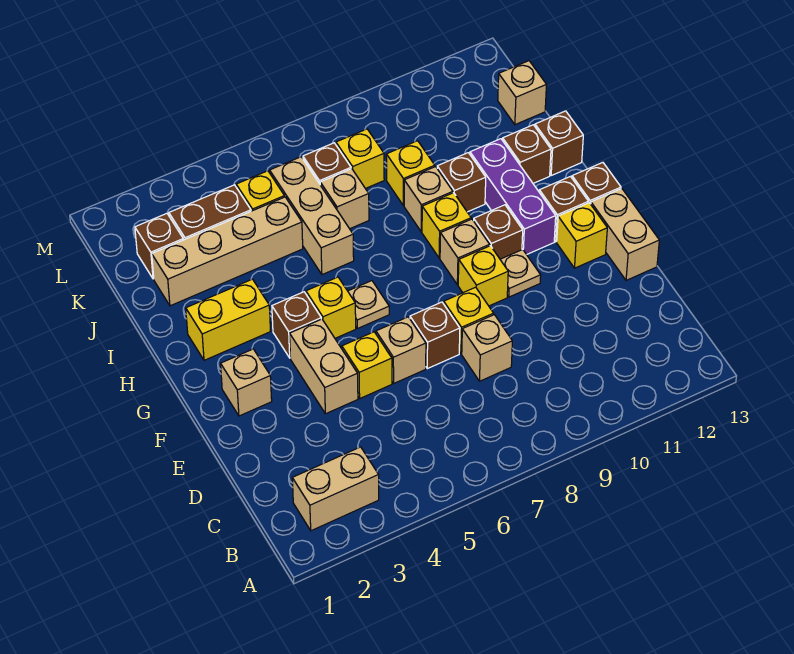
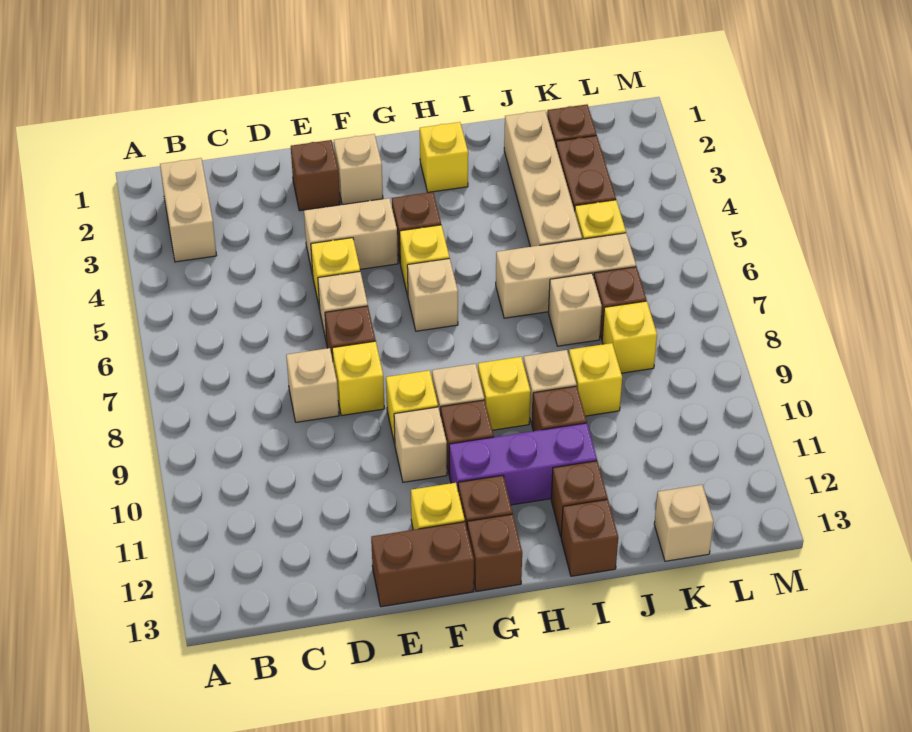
none -> brown brick E2 level 1
tan brick E13:F13 level 1 -> brown brick E13:F13 level 1
tan plate F10 level 1 -> tan brick F10 level 1
tan plate G6 level 1 -> tan brick G6 level 1
yellow brick H2:H3 level 1 -> yellow brick H2 level 1

